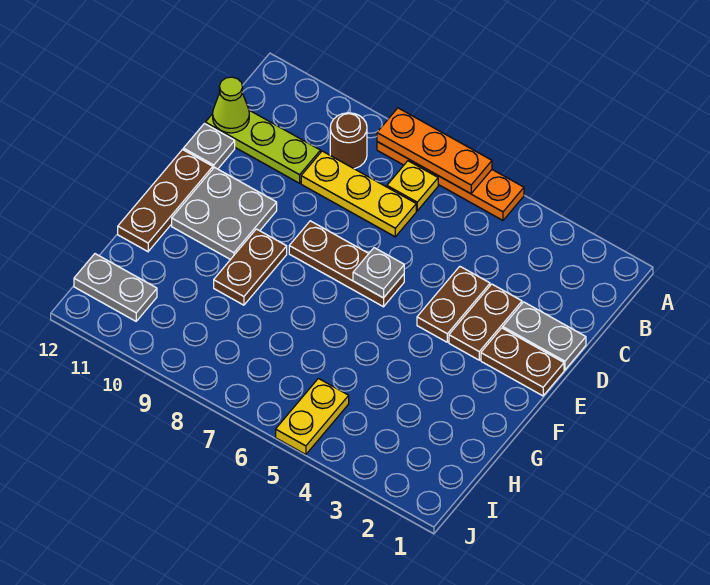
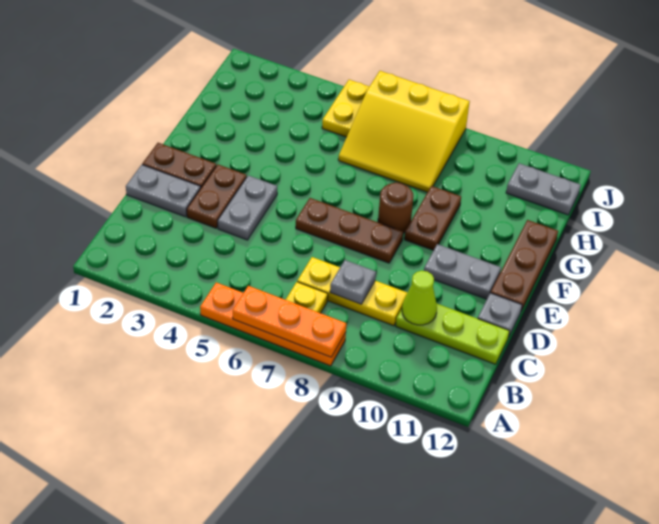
brown round brick B9 level 1 -> brown round brick F8 level 1
lime cone C12 level 2 -> lime cone C10 level 2
brown plate D4:E4 level 1 -> grey plate D4:E4 level 1
grey plate E6 level 2 -> grey plate C8 level 2
grey plate E10:F11 level 1 -> grey plate E10:E11 level 1
none -> yellow slope H6:J8 level 1 top J

